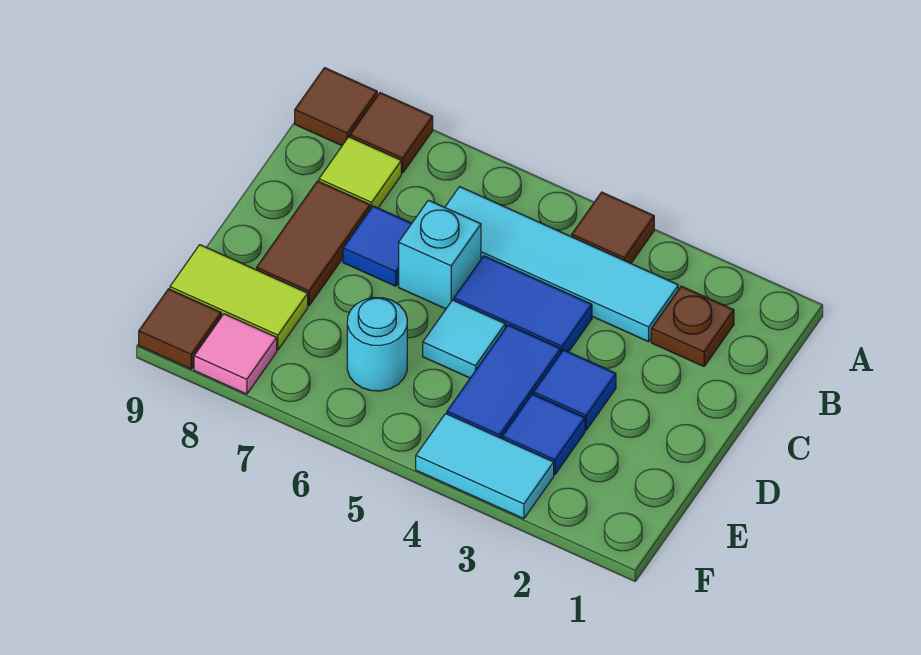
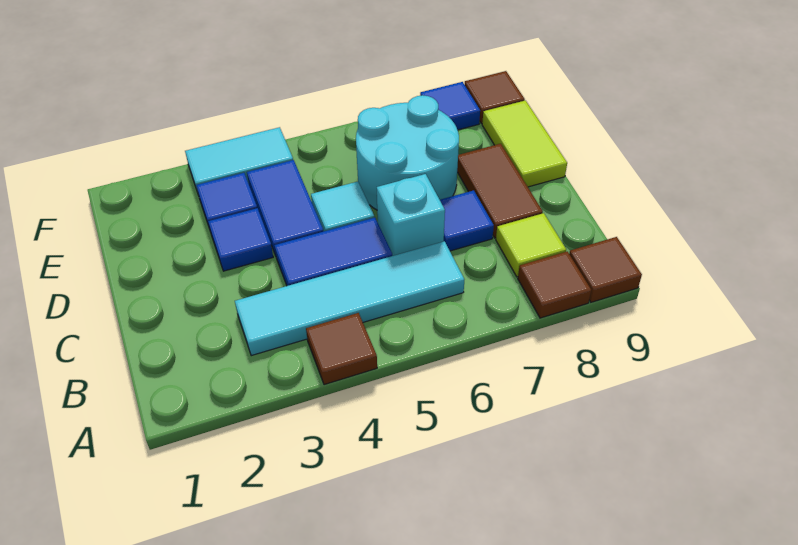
brown plate B2 level 1 -> none
cyan round brick E6 level 1 -> cyan round brick D6:E7 level 1
lime tile E8:E9 level 1 -> lime tile D9:E9 level 1
pink tile F8 level 1 -> blue tile F8 level 1

